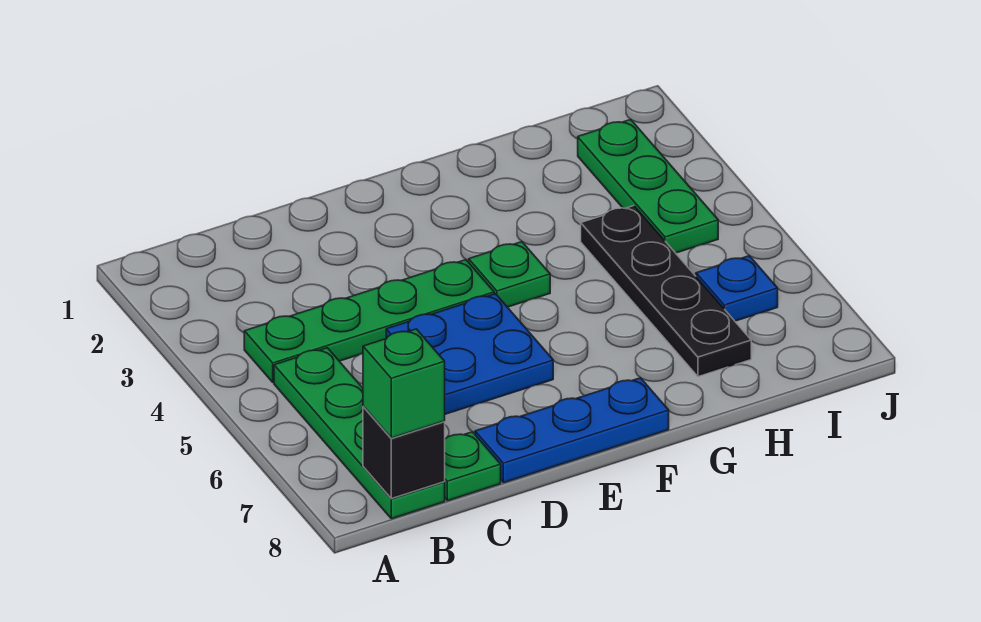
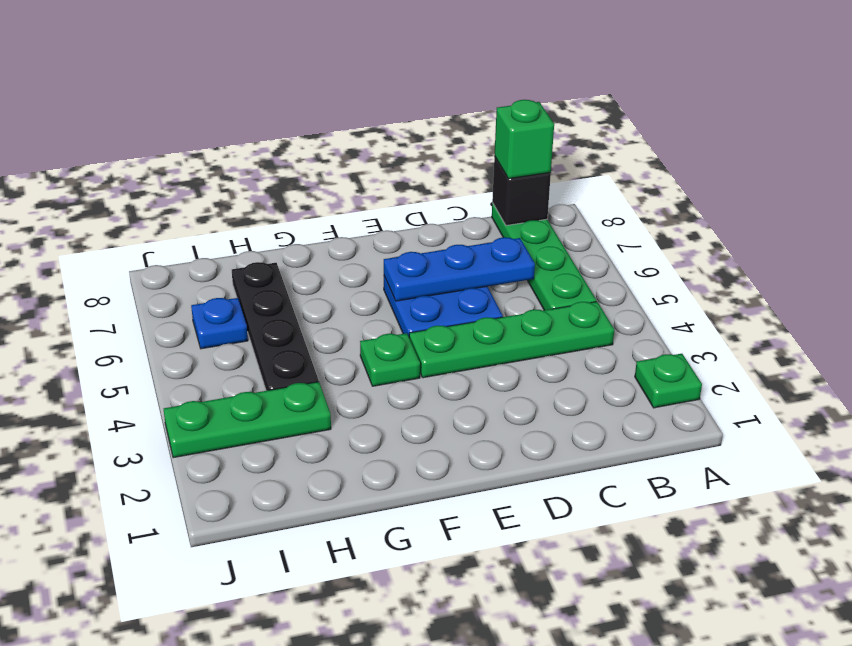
green plate C8 level 1 -> green plate A2 level 1
blue plate D8:F8 level 1 -> blue plate C6:E6 level 2
green plate I2:I4 level 1 -> green plate H3:J3 level 1

